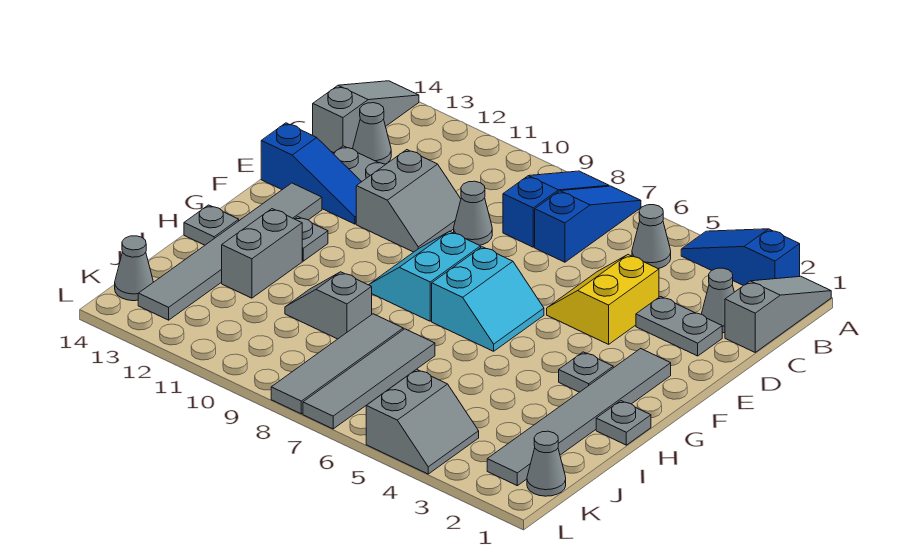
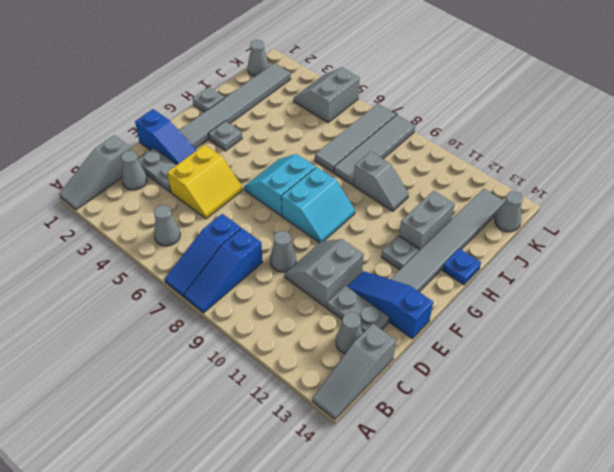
blue slope A2:A4 level 1 top 2 -> blue slope E1:E3 level 1 top 1
grey plate H14 level 1 -> blue plate H14 level 1

